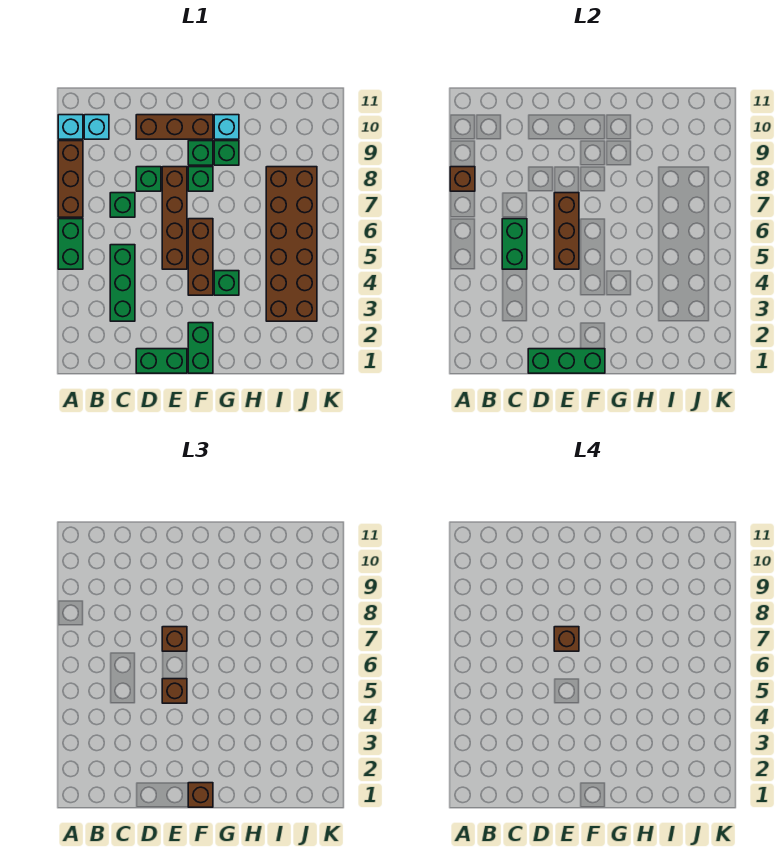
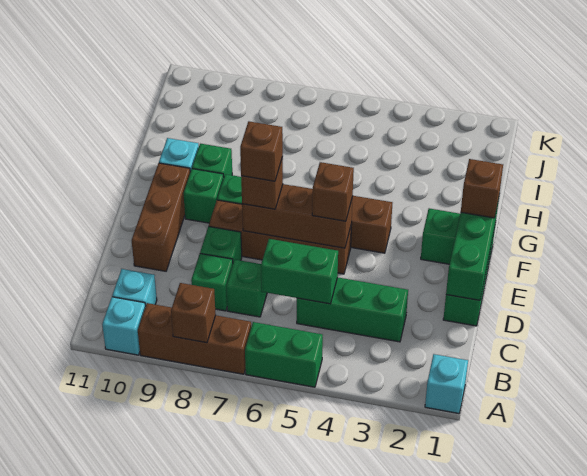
none -> cyan brick A1 level 1
green brick G4 level 1 -> green brick C8 level 1
brown brick I3:J8 level 1 -> none

